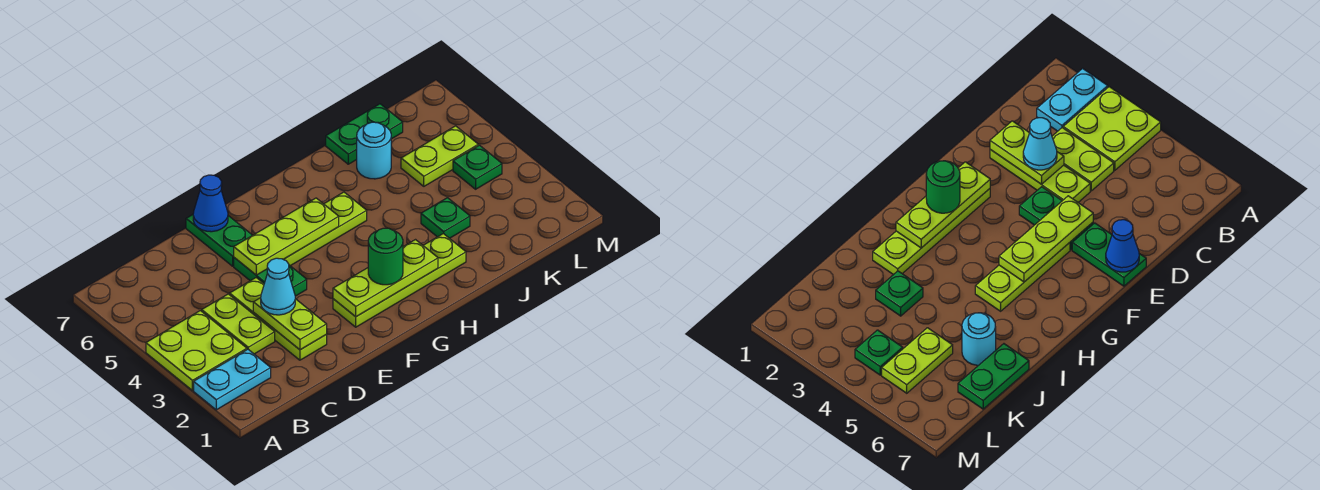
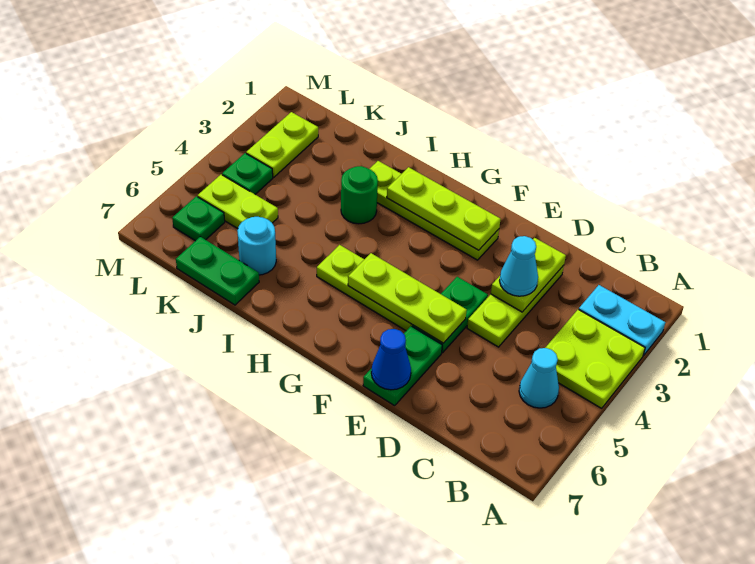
none -> cyan cone B5 level 1
lime plate C3:C4 level 1 -> lime plate L2:L3 level 1
green round brick G2 level 3 -> green round brick I3 level 1
green plate J3 level 1 -> green plate L6 level 1

